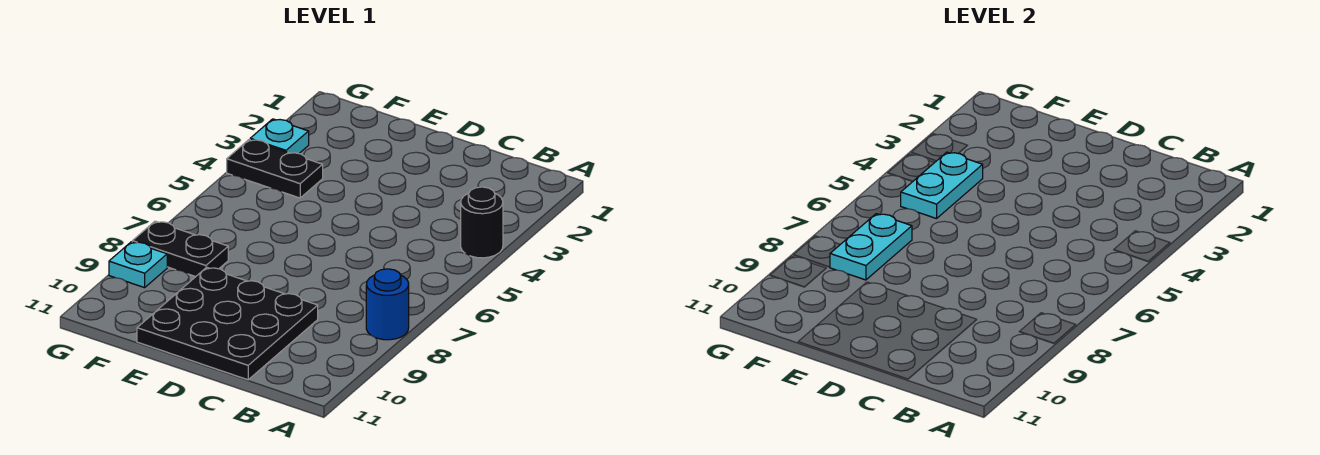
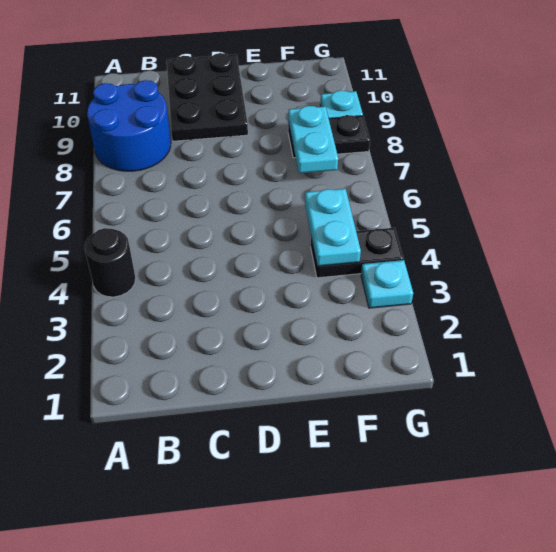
blue round brick A8 level 1 -> blue round brick A8:B9 level 1
black plate C9:E11 level 1 -> black plate C9:D11 level 1

